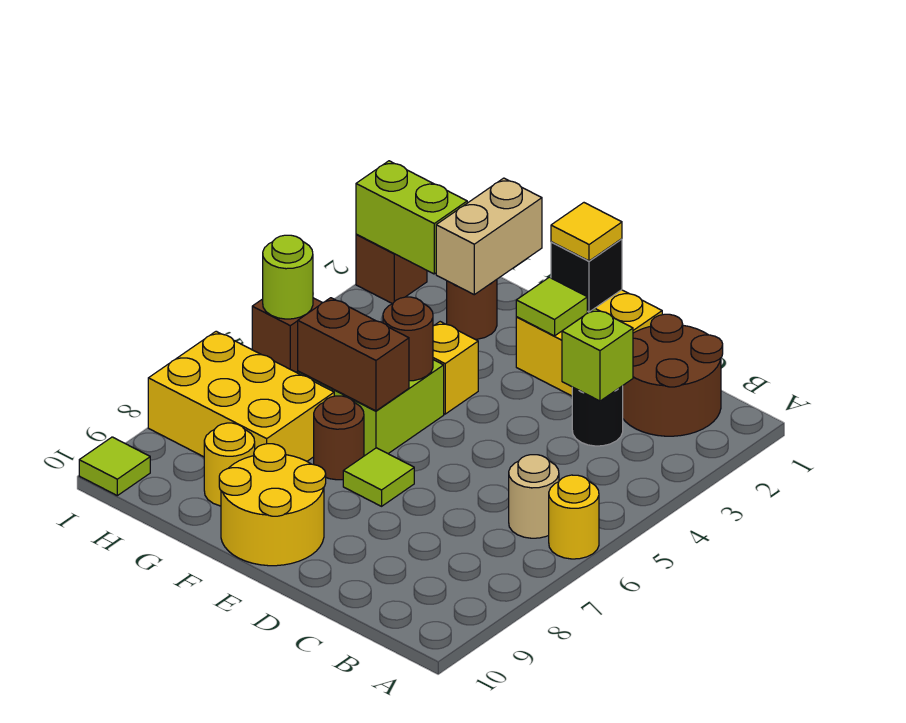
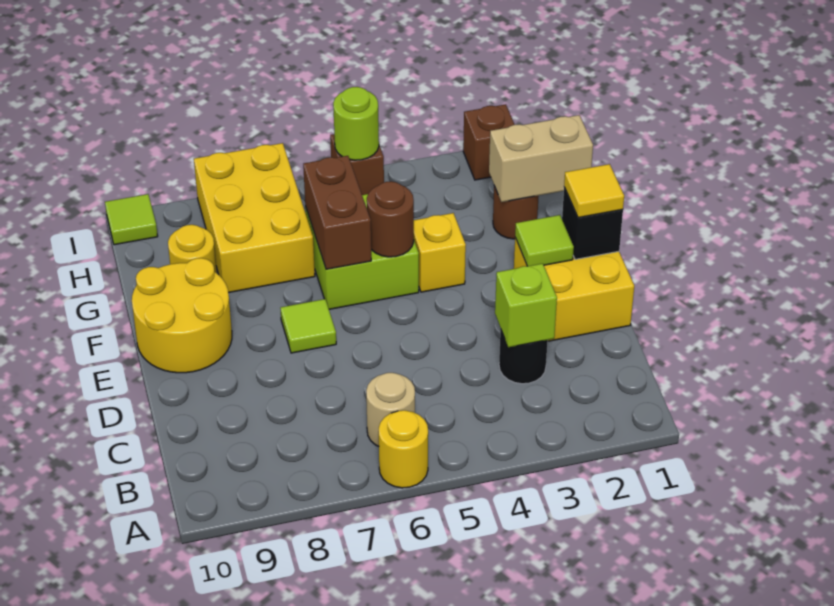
brown round brick B1:C2 level 1 -> none
brown round brick F7 level 1 -> none
lime brick H2:I2 level 2 -> none

